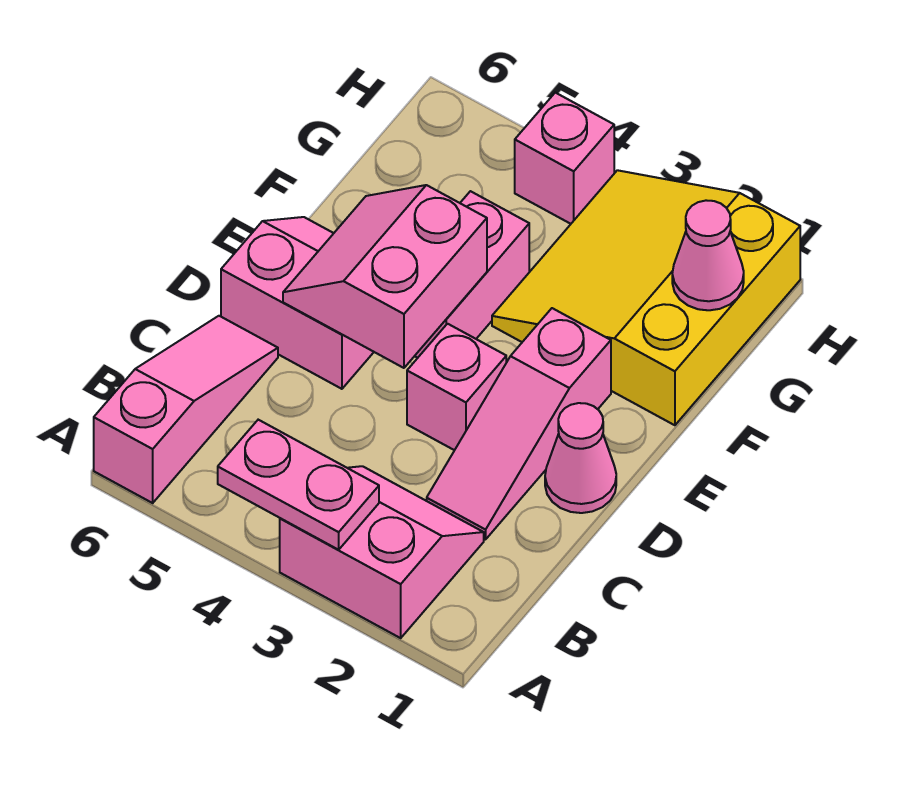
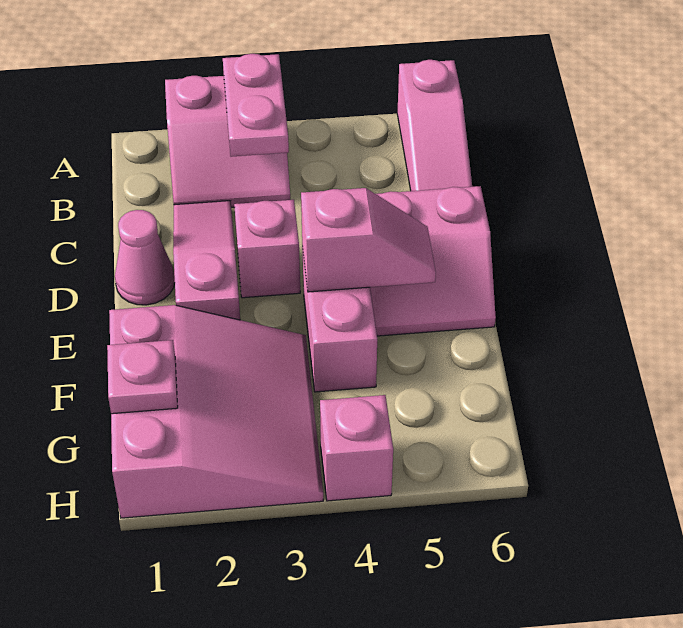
pink plate A3:A4 level 2 -> pink plate A3:B3 level 2
pink slope D4:E5 level 2 top 4 -> pink slope E4:E5 level 2 top 4
yellow slope F1:H3 level 1 top 1 -> pink slope F1:H3 level 1 top 1
pink cone G1 level 2 -> pink plate G1 level 2

